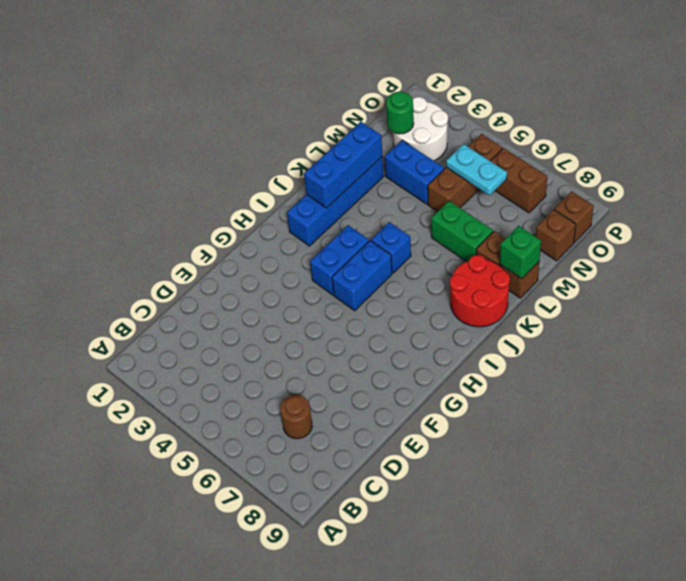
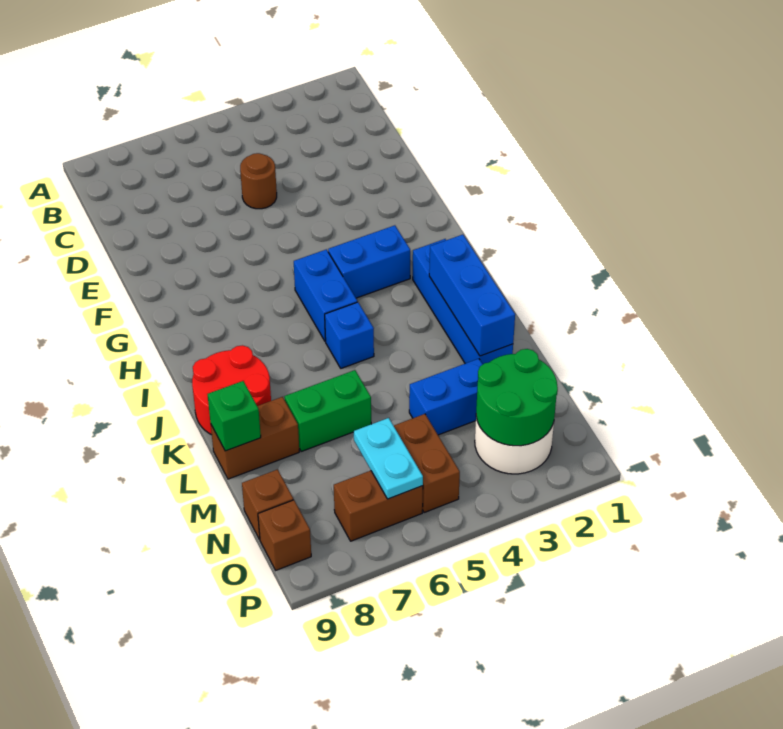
brown round brick C7 level 1 -> brown round brick D5 level 1
blue brick H4:I4 level 1 -> blue brick H3:H4 level 1
brown brick M5:O5 level 1 -> brown brick N5:O5 level 1
green round brick N2 level 2 -> green round brick N2:O3 level 2
cyan plate N5:N6 level 2 -> cyan plate N6:O6 level 2

